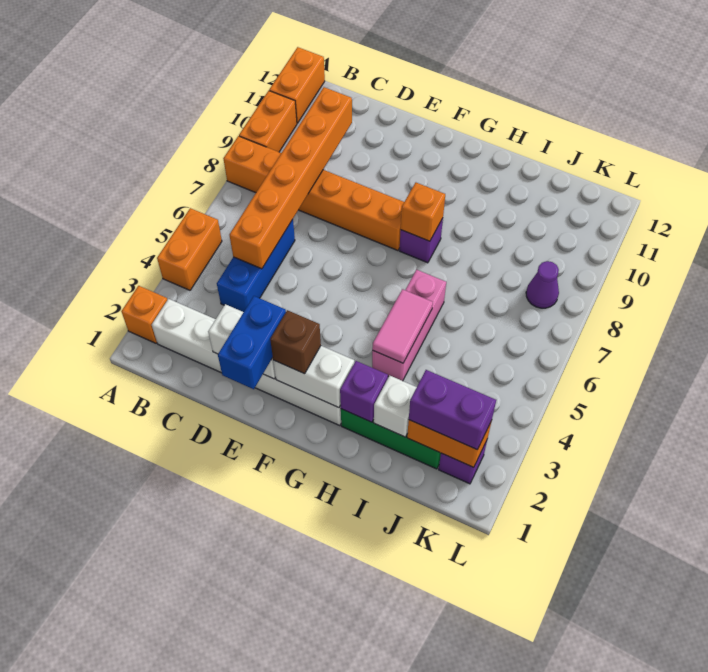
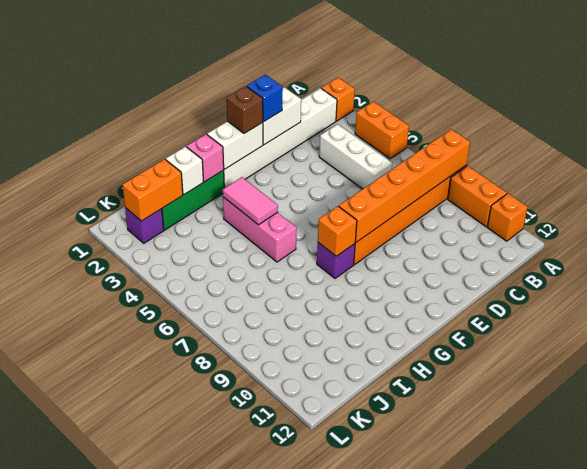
orange brick A11:A12 level 1 -> orange brick A11 level 1
blue brick C4:C6 level 1 -> white brick C4:C6 level 1
orange brick C5:C10 level 2 -> orange brick A8:F8 level 2
blue brick E1:E2 level 3 -> blue brick E2 level 3
purple brick H2 level 2 -> pink brick H2 level 2
purple brick J2:K2 level 3 -> none
purple cone K8 level 1 -> none

